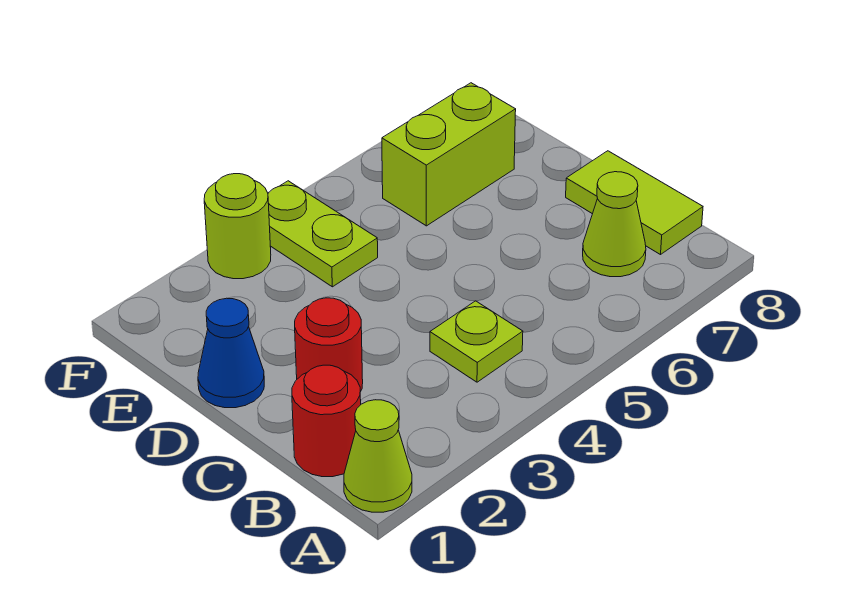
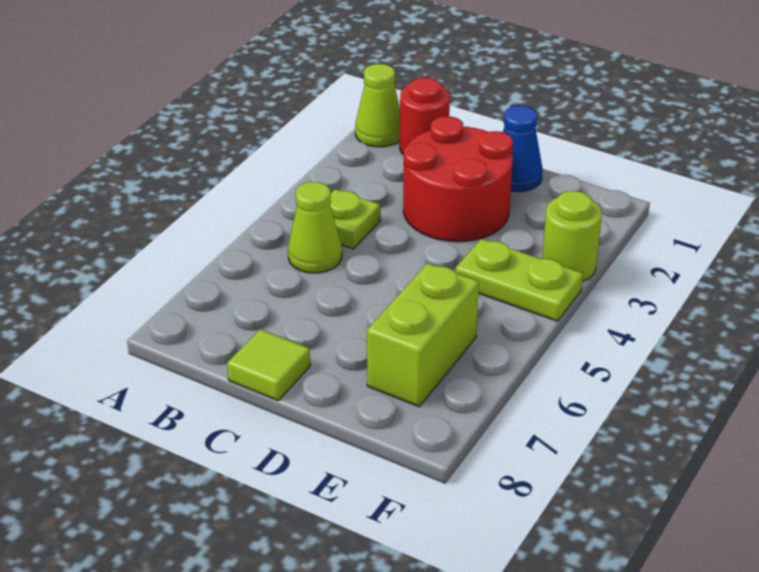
lime cone B7 level 1 -> lime cone B5 level 1
lime tile B8:C8 level 1 -> lime tile C8 level 1
red round brick C2 level 1 -> red round brick C2:D3 level 1

